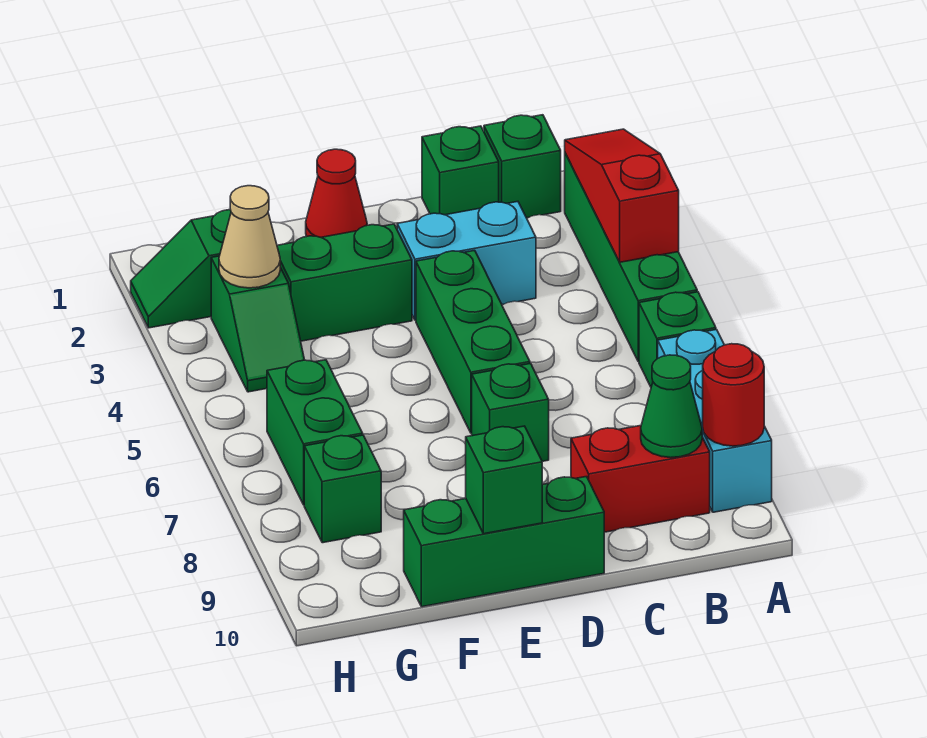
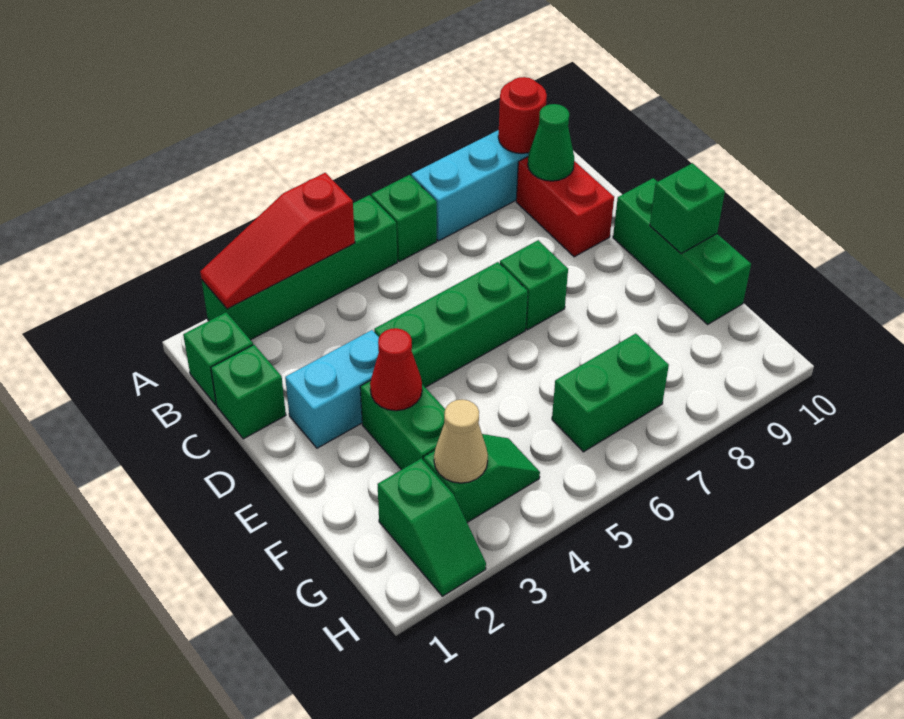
cyan brick C3:D3 level 1 -> cyan brick D2:D3 level 1
red cone E1 level 1 -> red cone E3 level 2
green brick G8 level 1 -> none

